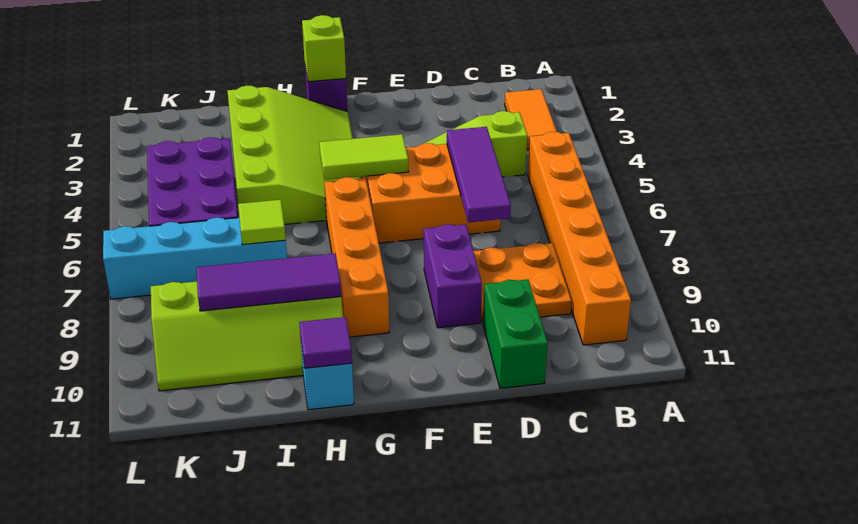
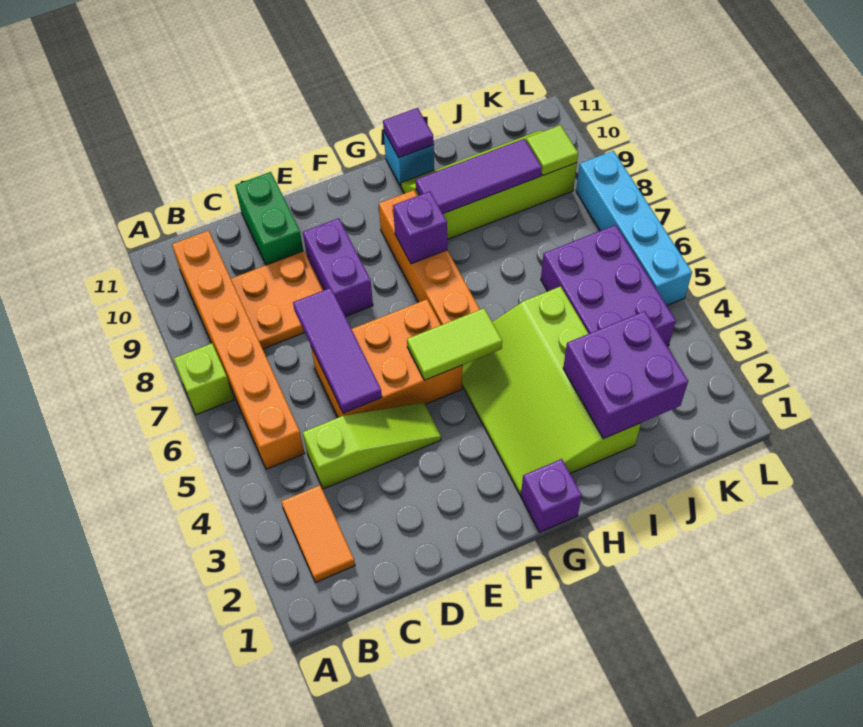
lime brick G1 level 2 -> lime brick A7 level 1
none -> purple brick G8 level 2
none -> purple brick I2:J3 level 2
cyan brick I7:L7 level 1 -> cyan brick L5:L8 level 1
lime tile I7 level 2 -> lime tile K9 level 2

